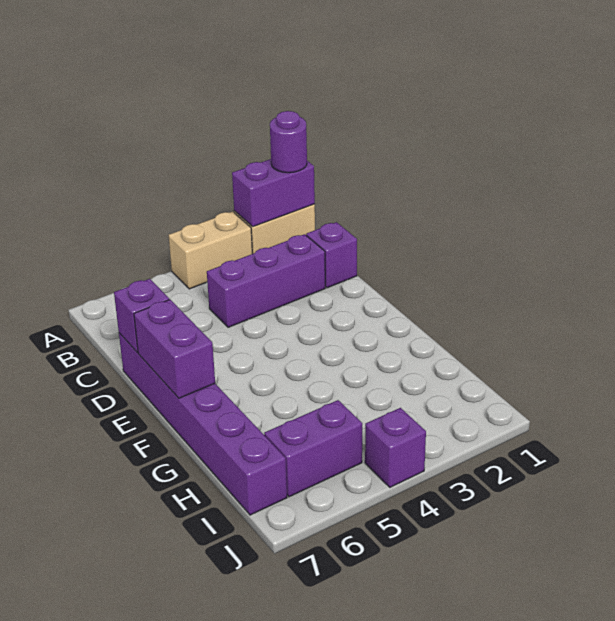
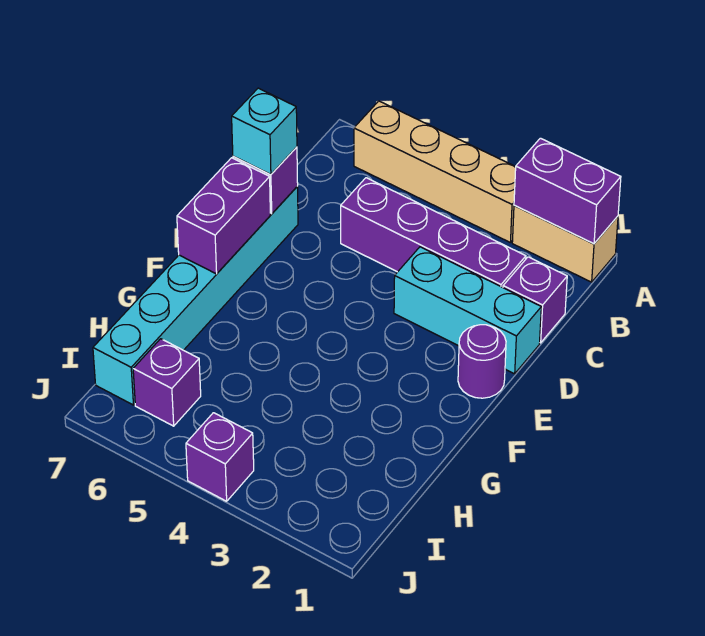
purple round brick A1 level 3 -> purple round brick E1 level 1
tan brick A3:A4 level 1 -> tan brick A3:A6 level 1
purple brick C2:C4 level 1 -> purple brick C2:C5 level 1
none -> cyan brick D1:D3 level 1
purple brick D7:I7 level 1 -> cyan brick D7:I7 level 1
none -> cyan brick D7 level 3
purple brick I5:I6 level 1 -> purple brick I6 level 1

